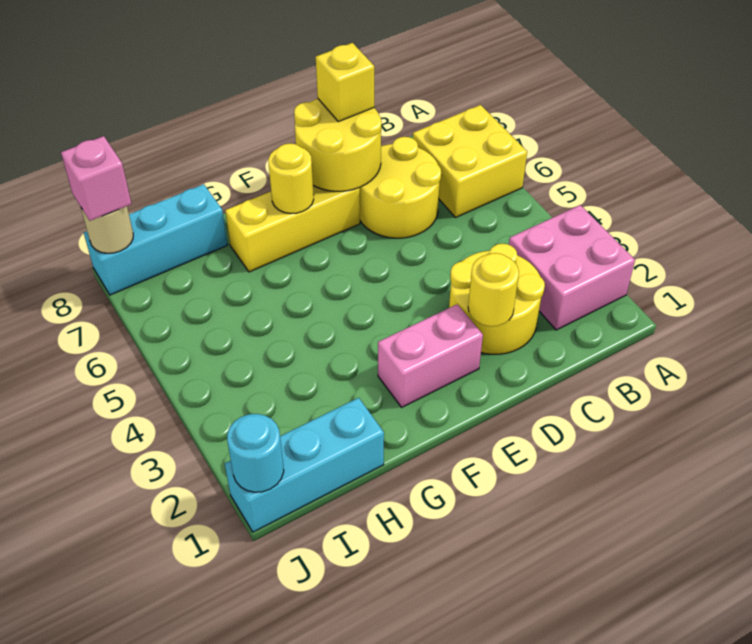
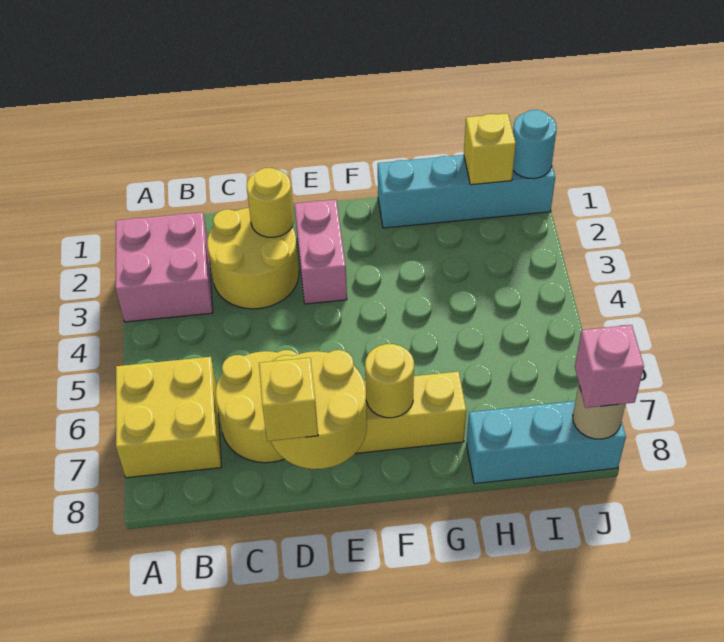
pink brick E2:F2 level 1 -> pink brick E2:E3 level 1
cyan brick H1:J1 level 1 -> cyan brick G1:J1 level 1
none -> yellow brick I1 level 2

